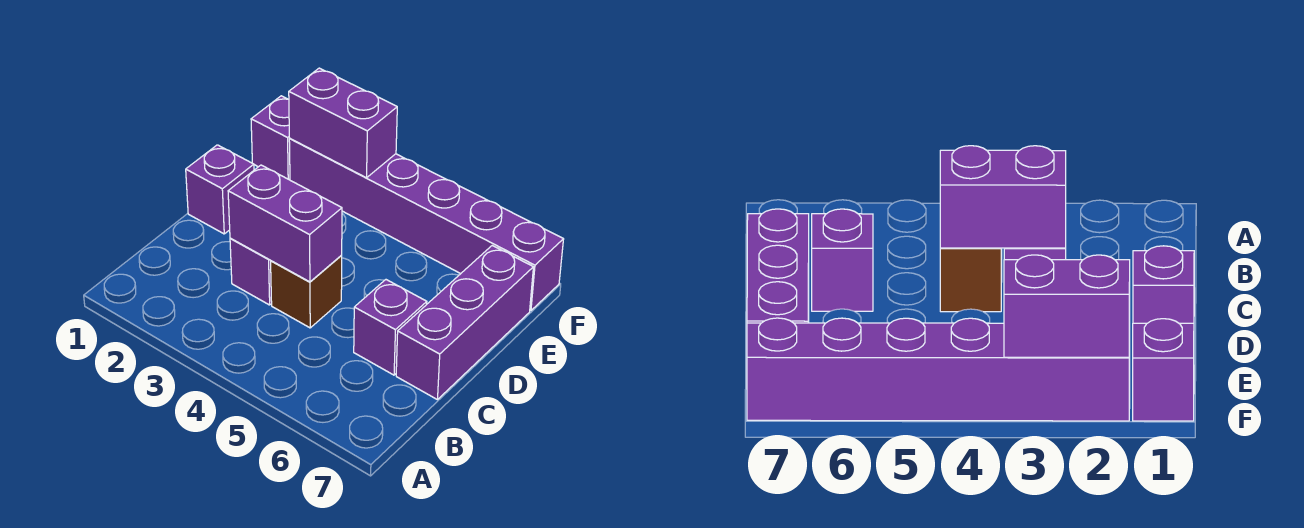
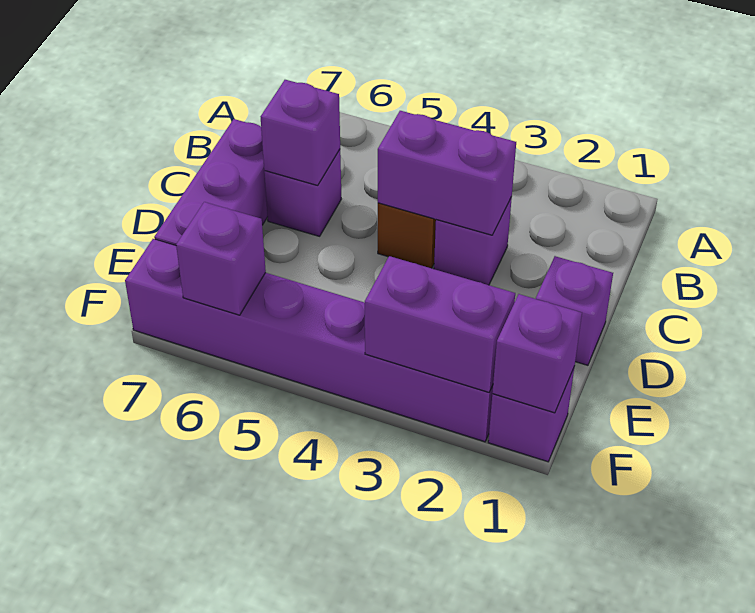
none -> purple brick C6 level 2
none -> purple brick F1 level 2
none -> purple brick F6 level 2

